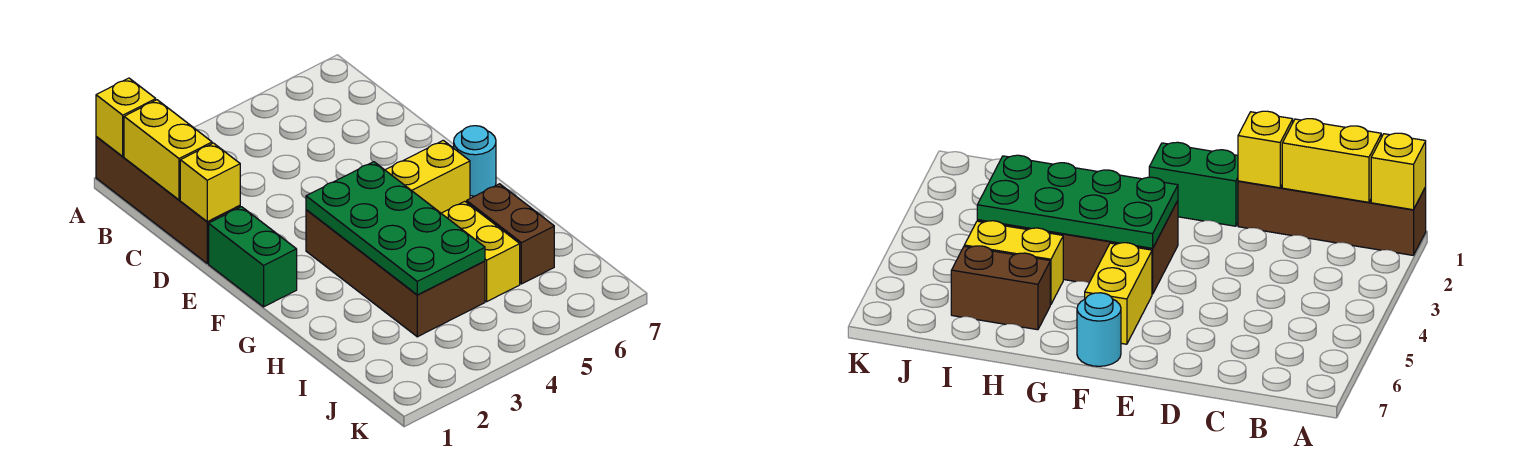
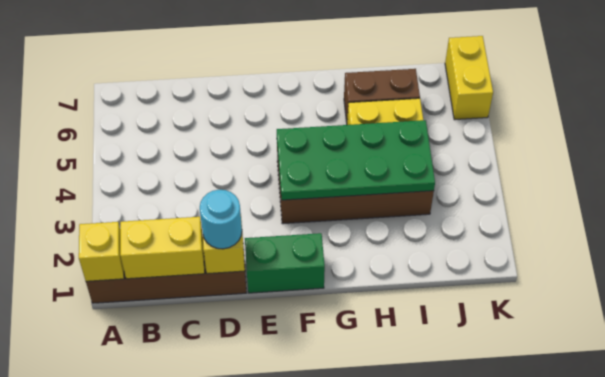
yellow brick F5:F6 level 1 -> yellow brick K6:K7 level 1
cyan round brick F7 level 1 -> cyan round brick D1 level 3

